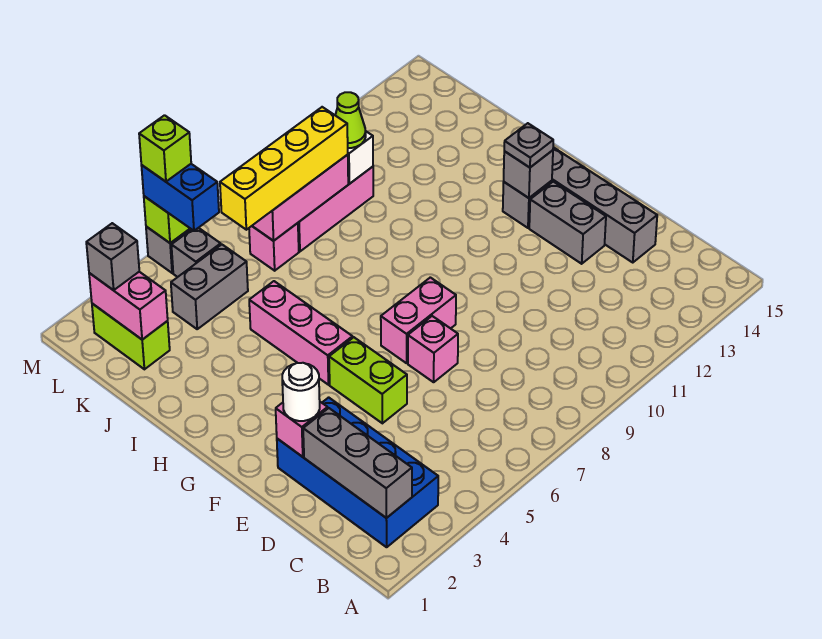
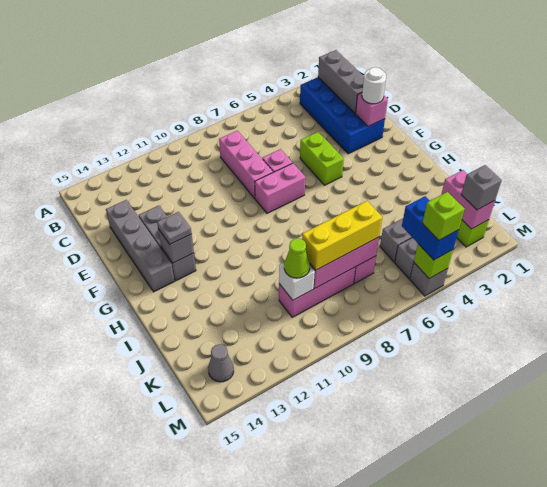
pink brick G5:I5 level 1 -> pink brick C8:E8 level 1
yellow brick K6:K9 level 3 -> yellow brick K7:K9 level 3
none -> grey cone L14 level 1

